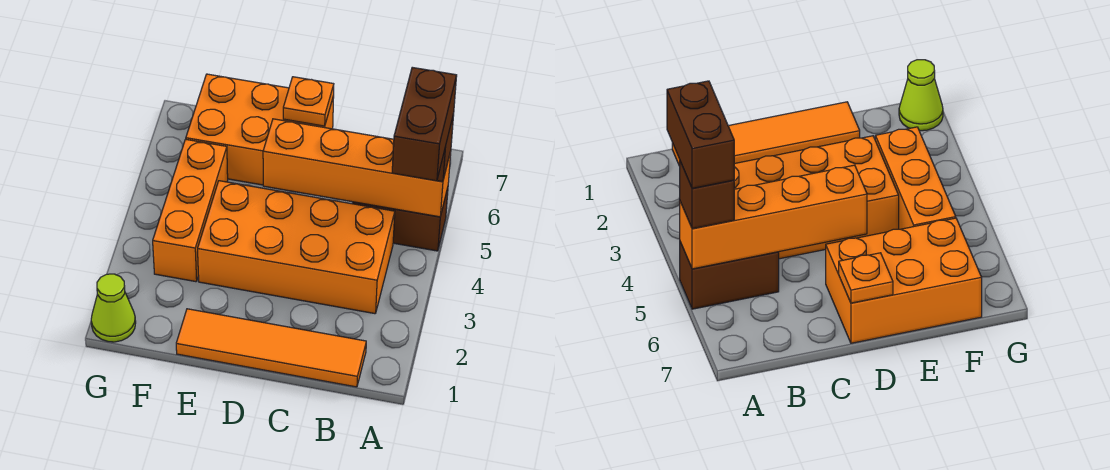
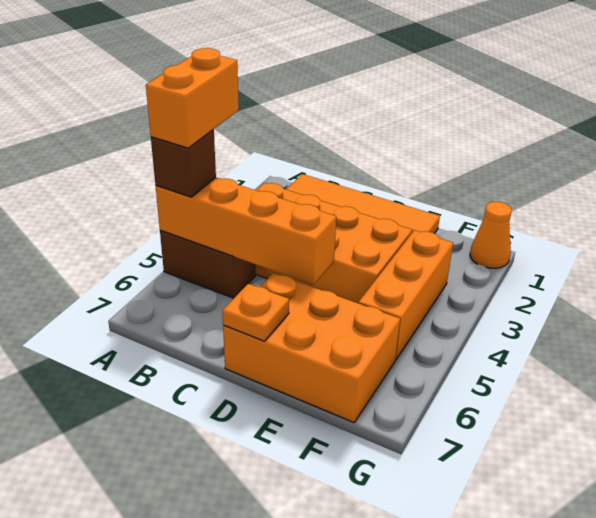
brown brick A4:A5 level 4 -> orange brick A4:A5 level 4
lime cone G1 level 1 -> orange cone G1 level 1

